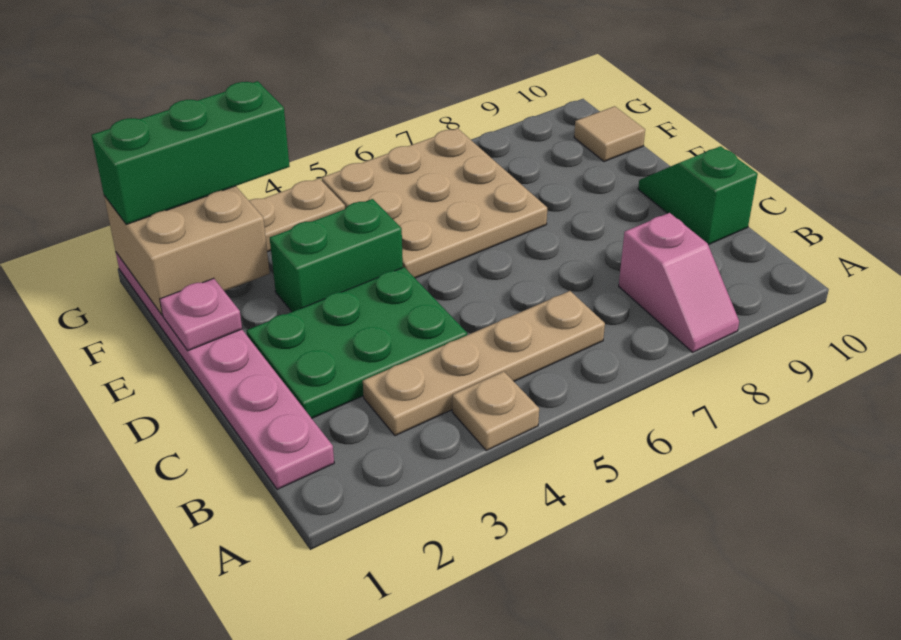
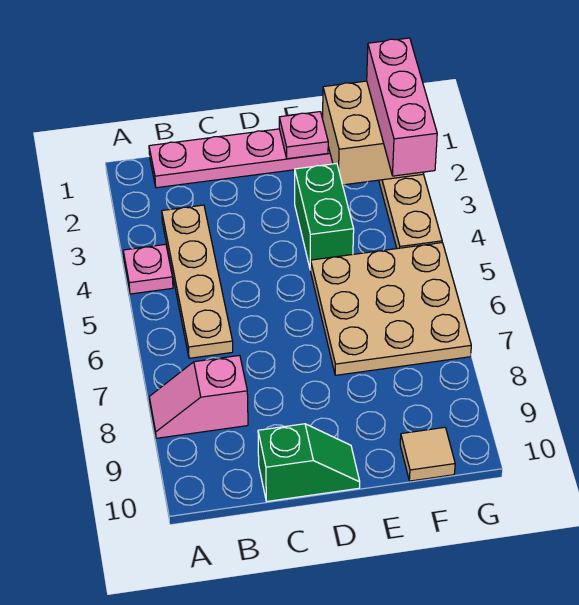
tan plate A4 level 1 -> pink plate A4 level 1
green plate C2:D4 level 1 -> none
green brick G1:G3 level 3 -> pink brick G1:G3 level 3

